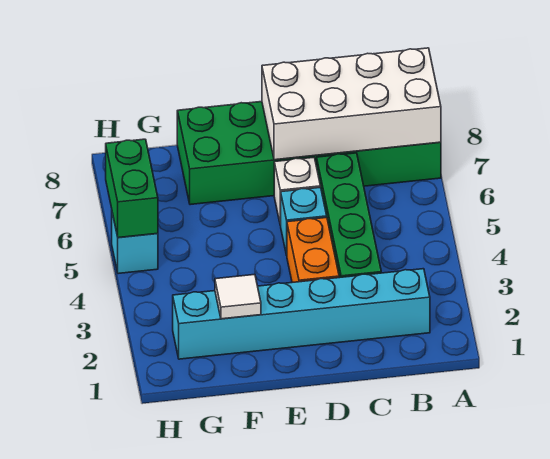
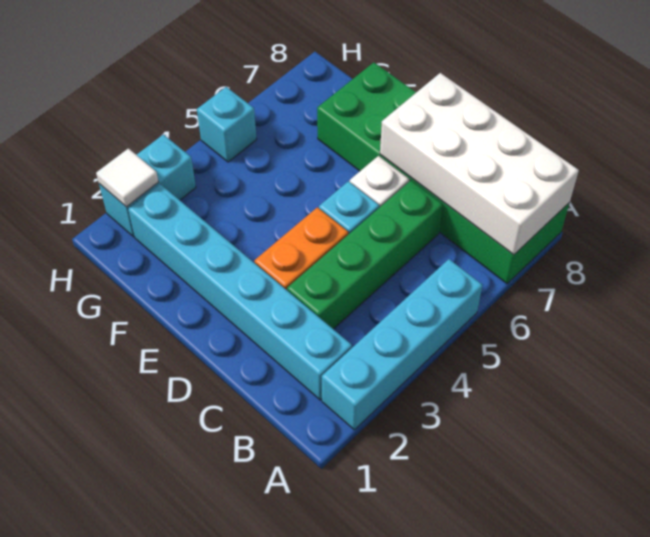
none -> cyan brick A2:A5 level 1
white tile F2 level 2 -> white tile H2 level 2
none -> cyan brick H2:H3 level 1
green brick H5:H6 level 2 -> none

